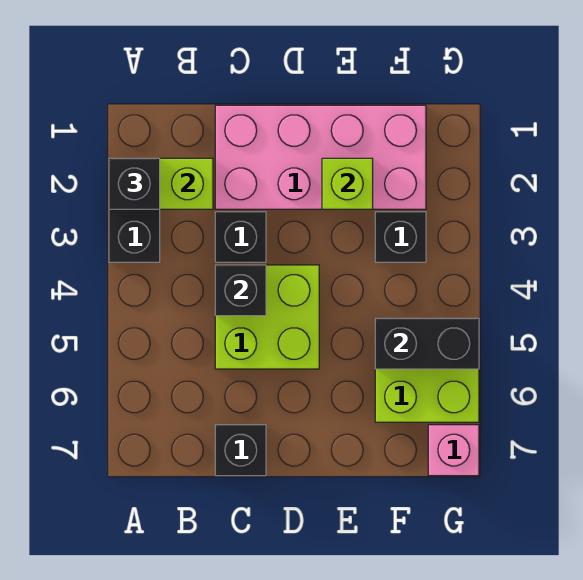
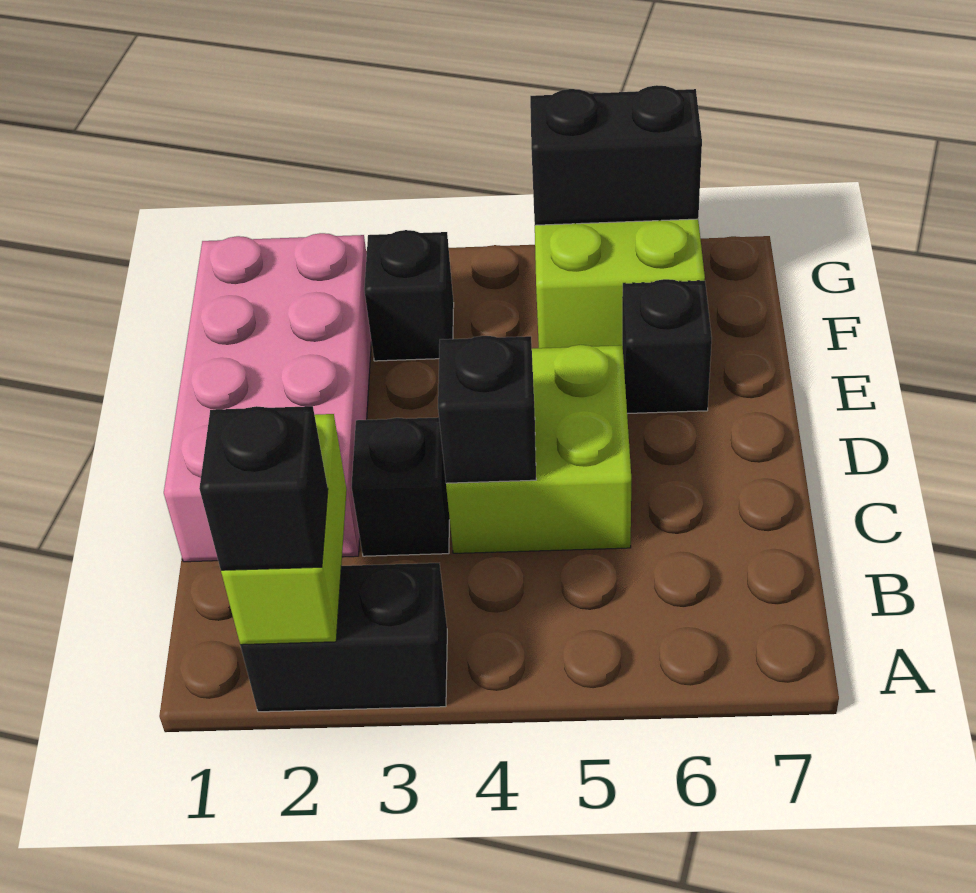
black brick C7 level 1 -> black brick E6 level 1
lime brick E2 level 2 -> none
black brick F5:G5 level 2 -> black brick G5:G6 level 2
pink brick G7 level 1 -> none

